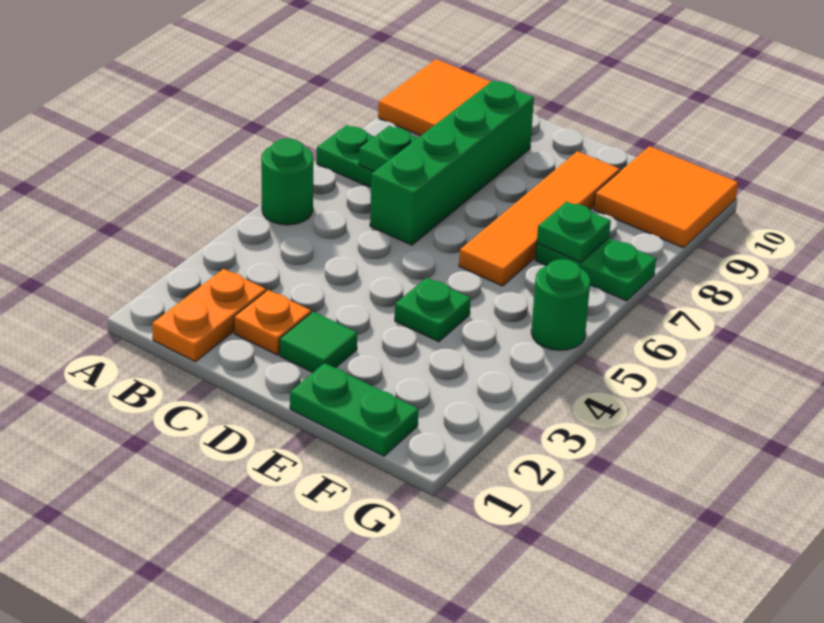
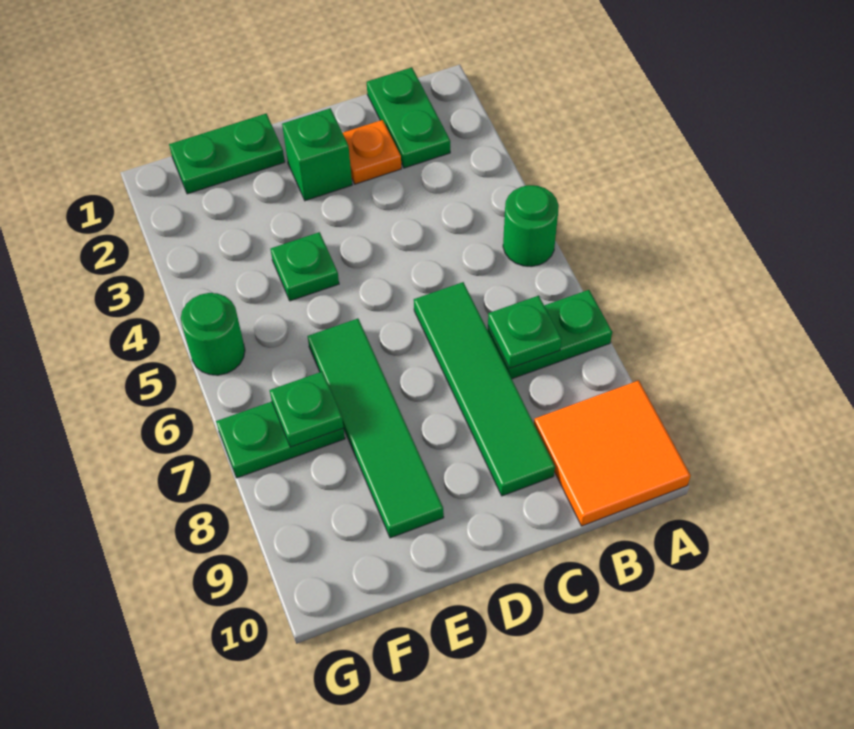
orange plate B1:B2 level 1 -> green plate B1:B2 level 1
green brick C6:C9 level 1 -> green tile C6:C9 level 1
green tile D2 level 1 -> green brick D2 level 1
orange tile E6:E9 level 1 -> green tile E6:E9 level 1
orange tile F9:G10 level 1 -> none

